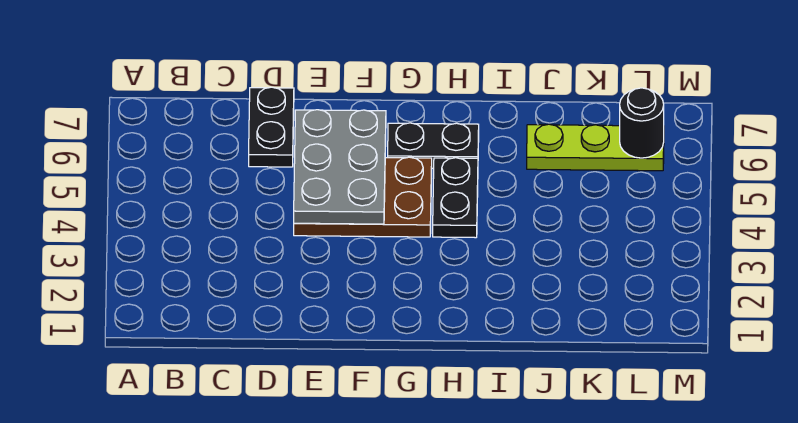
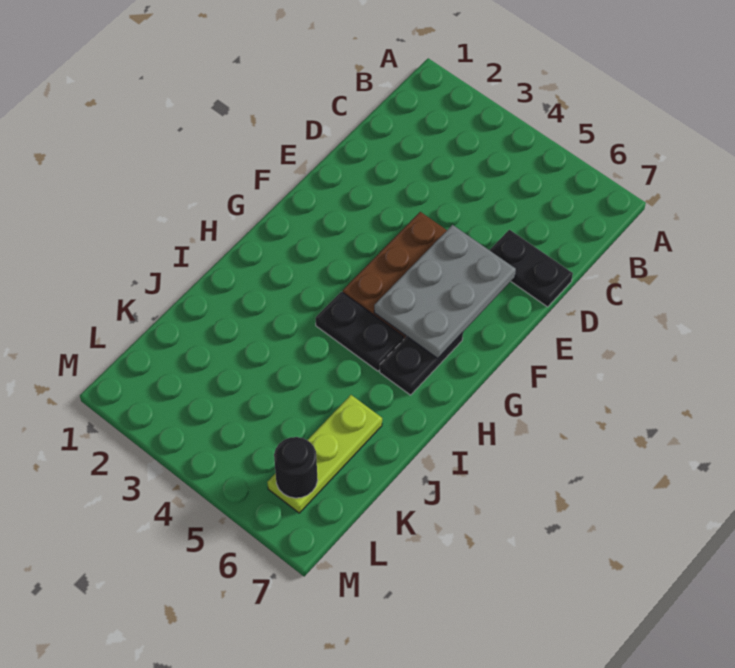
grey plate E4:F6 level 2 -> grey plate E5:G6 level 2

